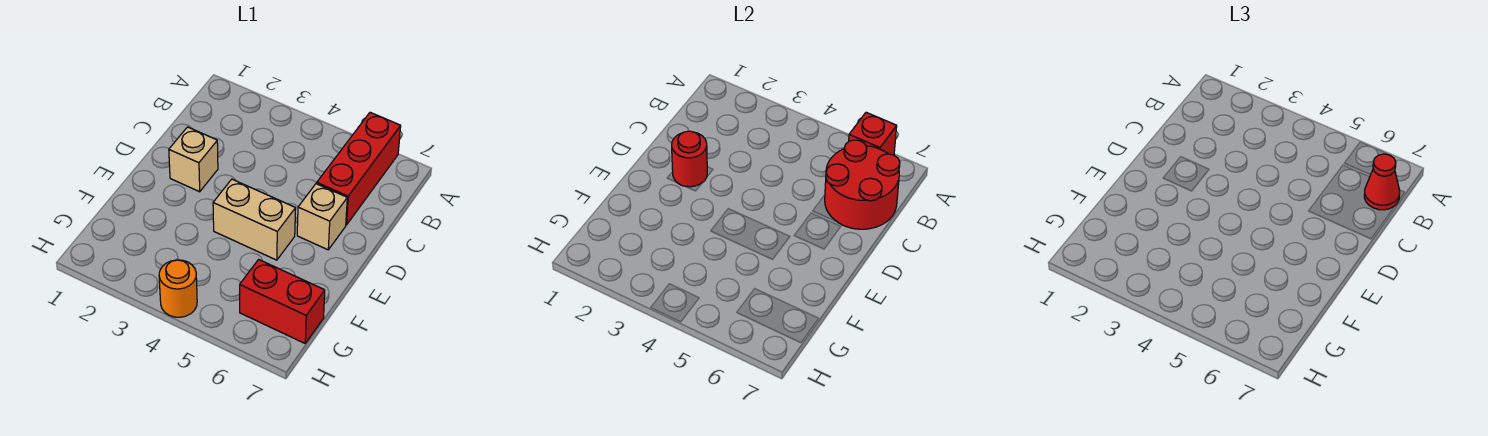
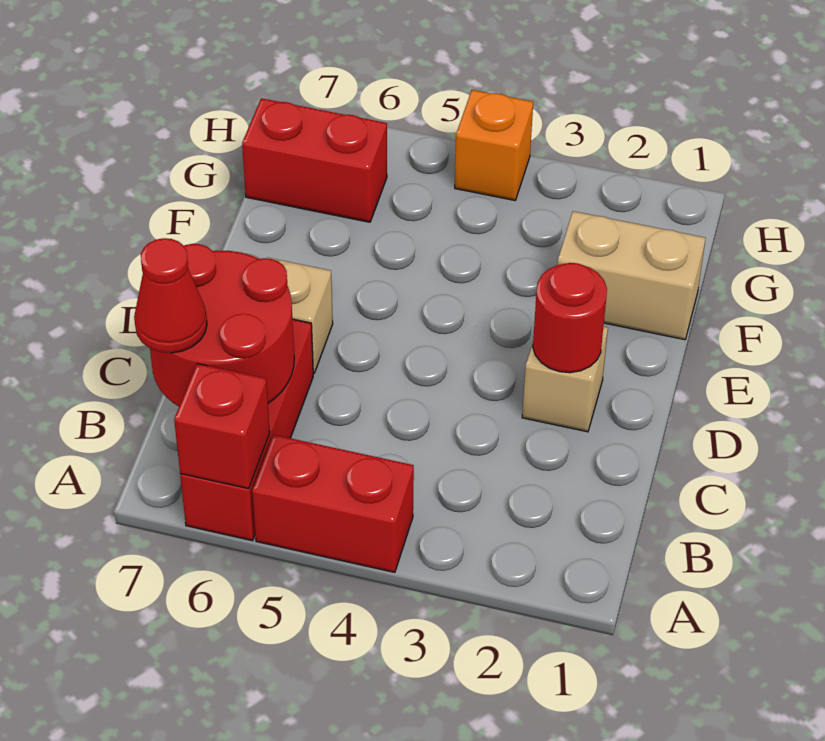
none -> red brick A4:A5 level 1
tan brick E4:E5 level 1 -> tan brick F1:F2 level 1
orange round brick H4 level 1 -> orange brick H4 level 1

